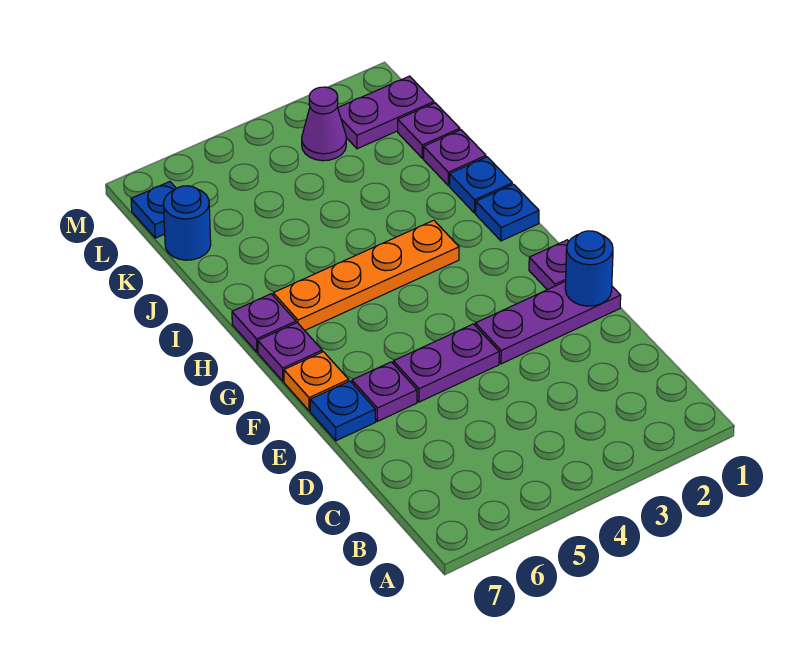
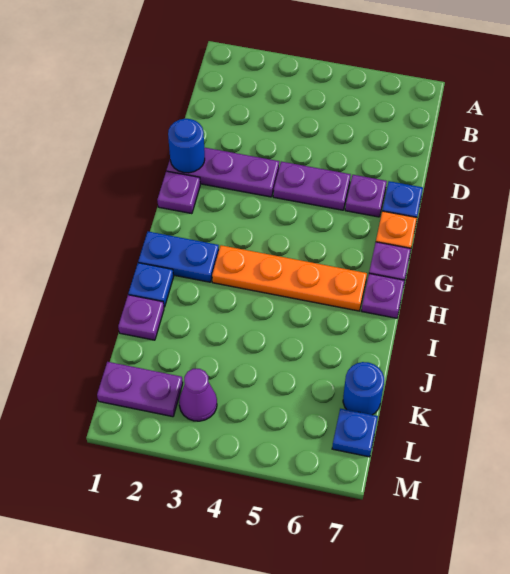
blue plate H1 level 1 -> blue plate H1:H2 level 1
purple plate K1 level 1 -> none

